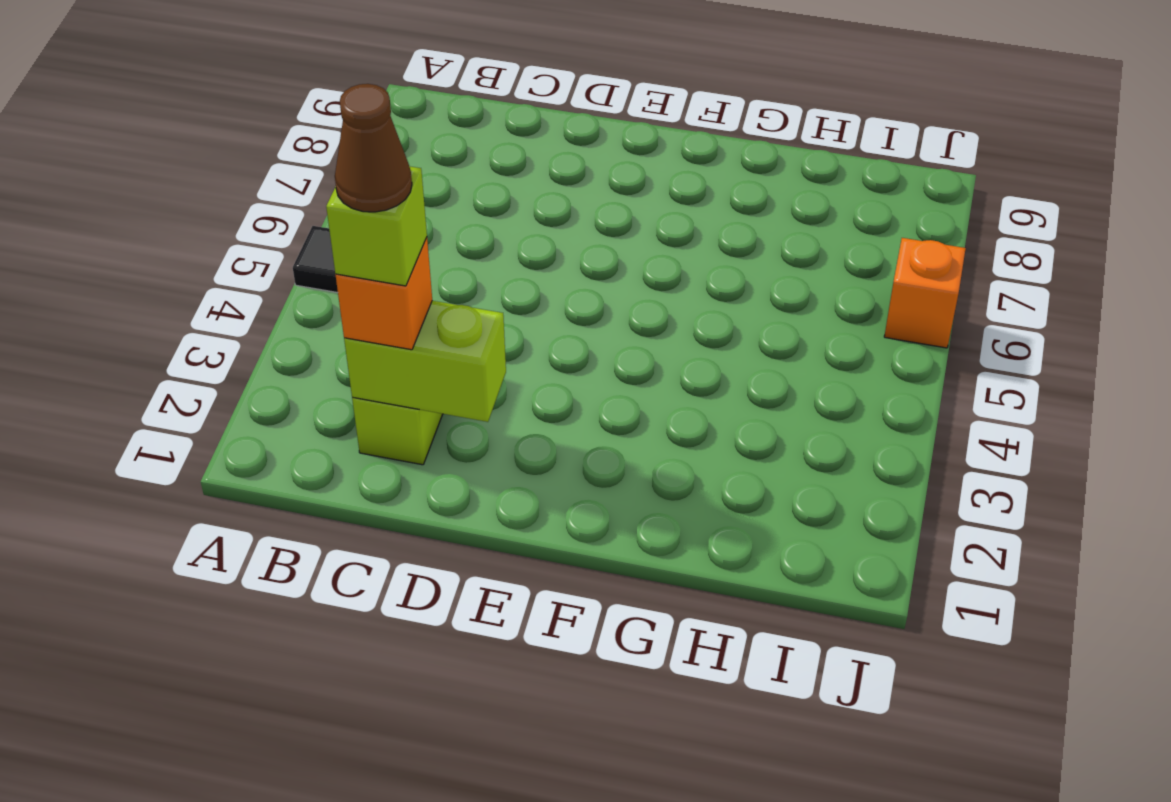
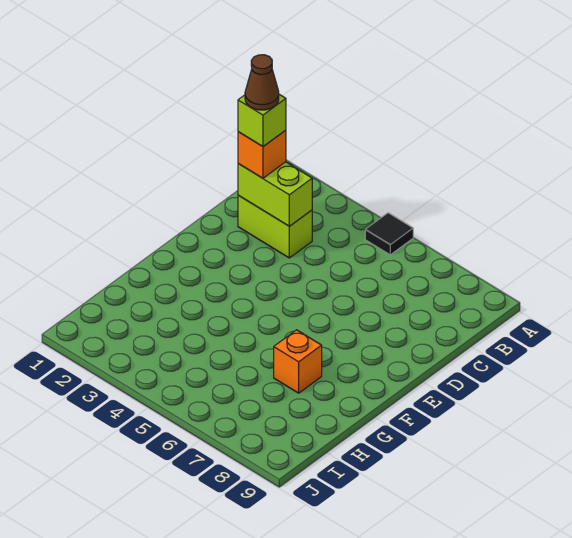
lime brick C2:D2 level 2 -> lime brick C2:C3 level 2
orange brick J6 level 1 -> orange brick G7 level 1

